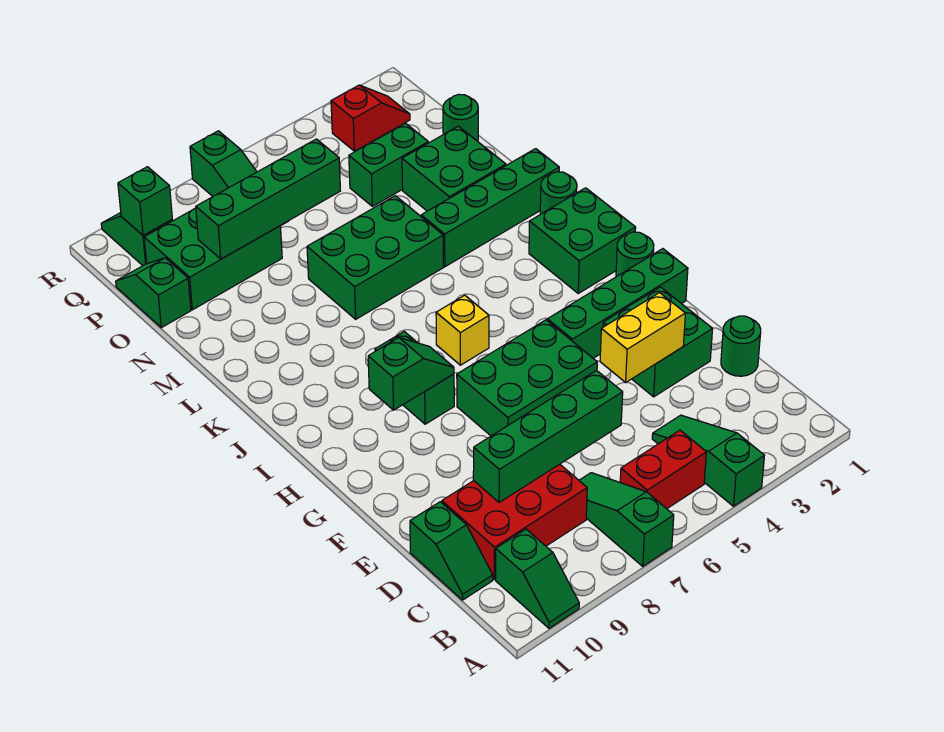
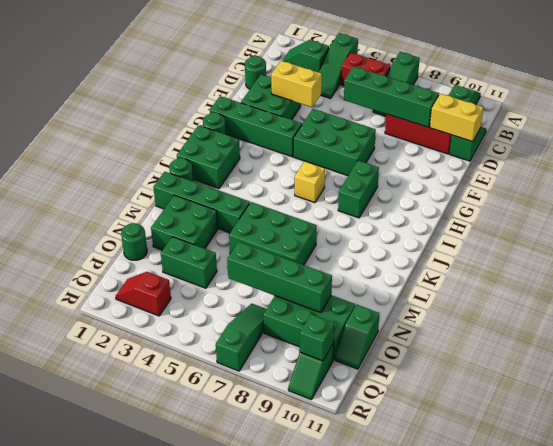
none -> yellow brick D10:D11 level 2
green slope H8:H9 level 2 top 9 -> green slope B2:B3 level 1 top 3

